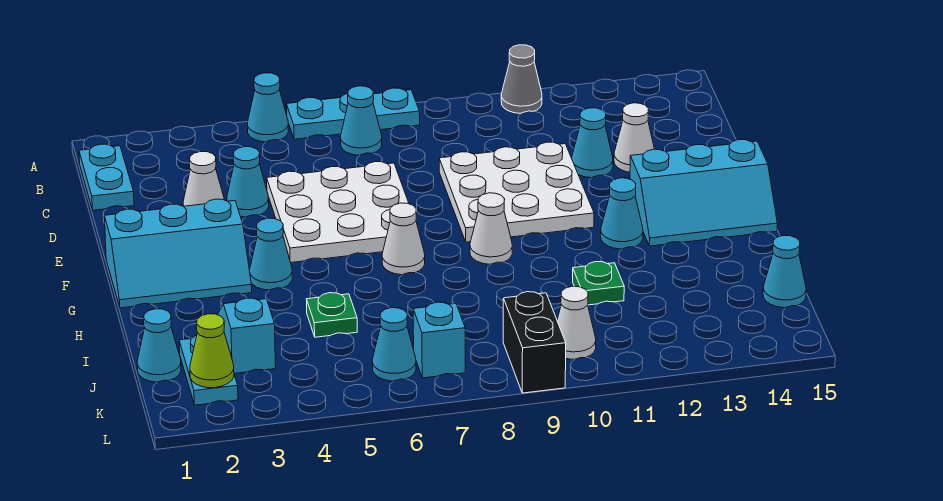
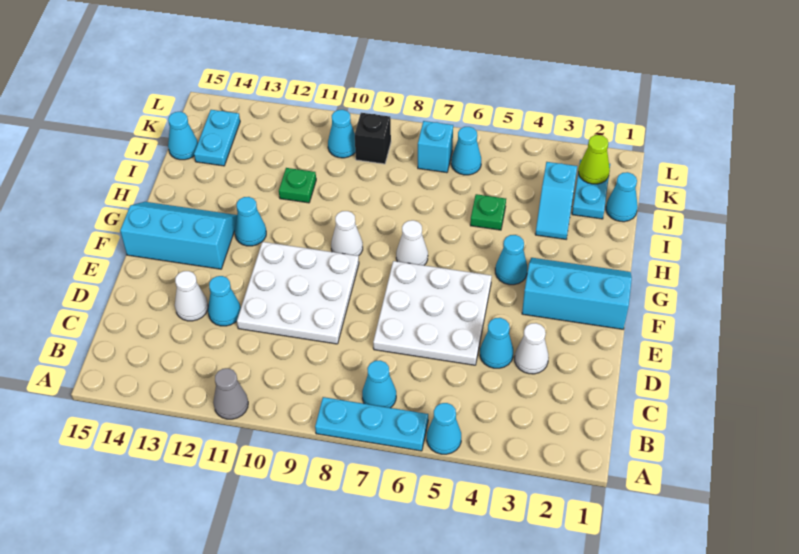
cyan plate B1:C1 level 1 -> cyan plate J14:K14 level 1
black brick K9:L9 level 1 -> black brick K9 level 1
white cone K10 level 1 -> cyan cone K10 level 1

